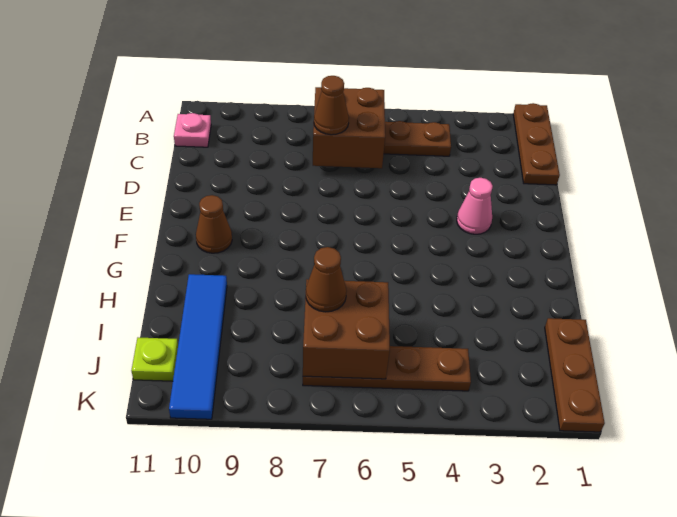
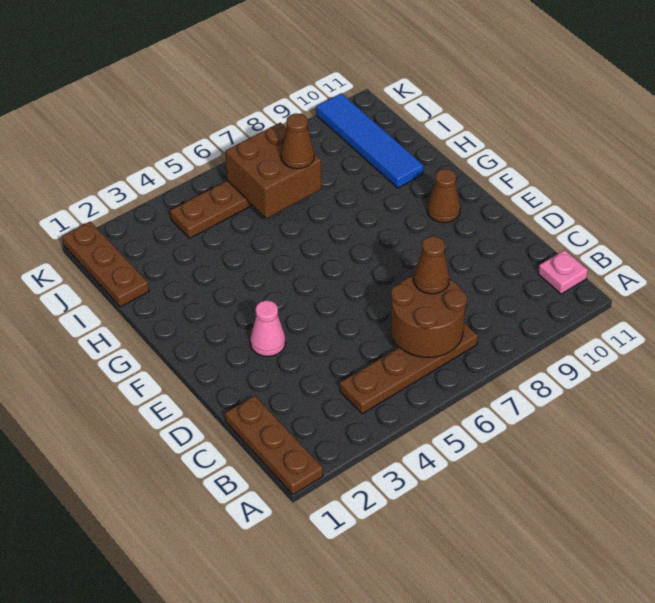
brown brick B6:C7 level 2 -> brown round brick B6:C7 level 2
lime plate J11 level 1 -> none

